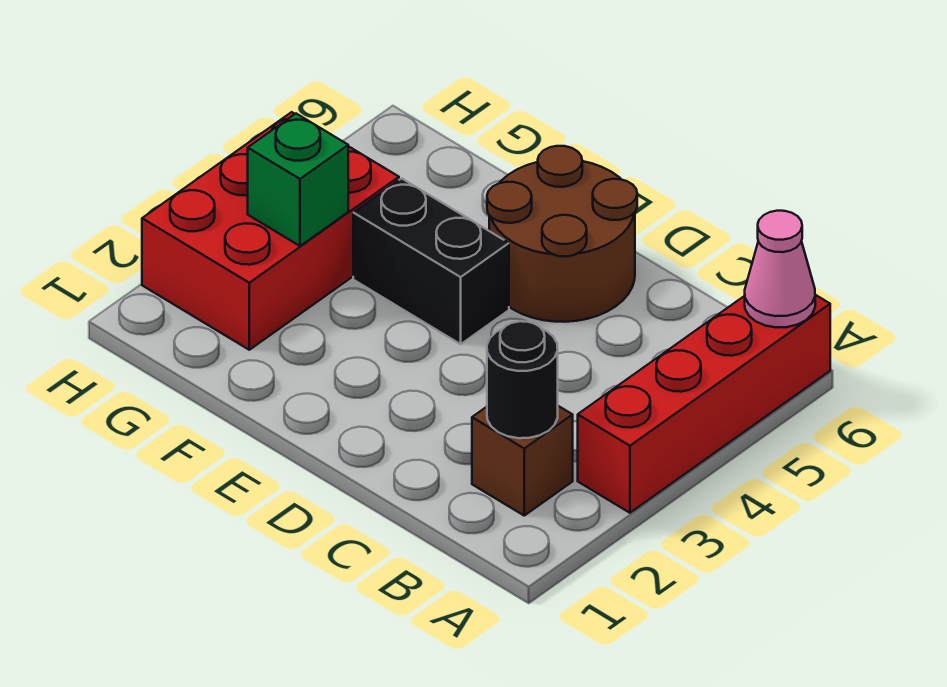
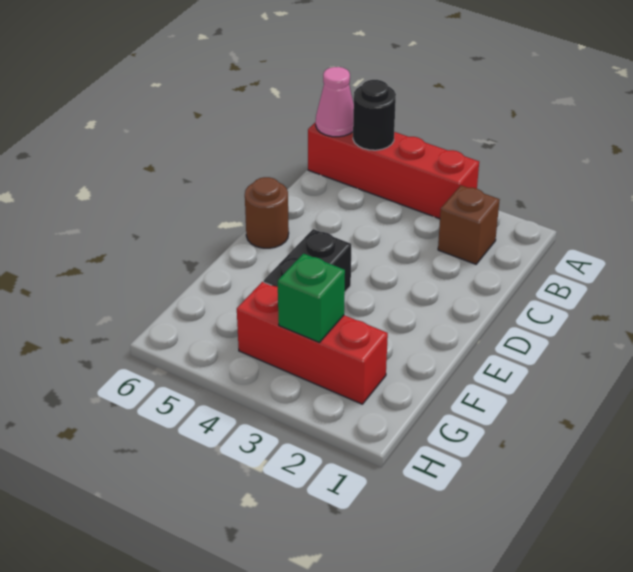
black round brick B2 level 2 -> black round brick A5 level 2
brown round brick D5:E6 level 1 -> brown round brick D6 level 1
red brick G2:H4 level 1 -> red brick G2:G4 level 1

